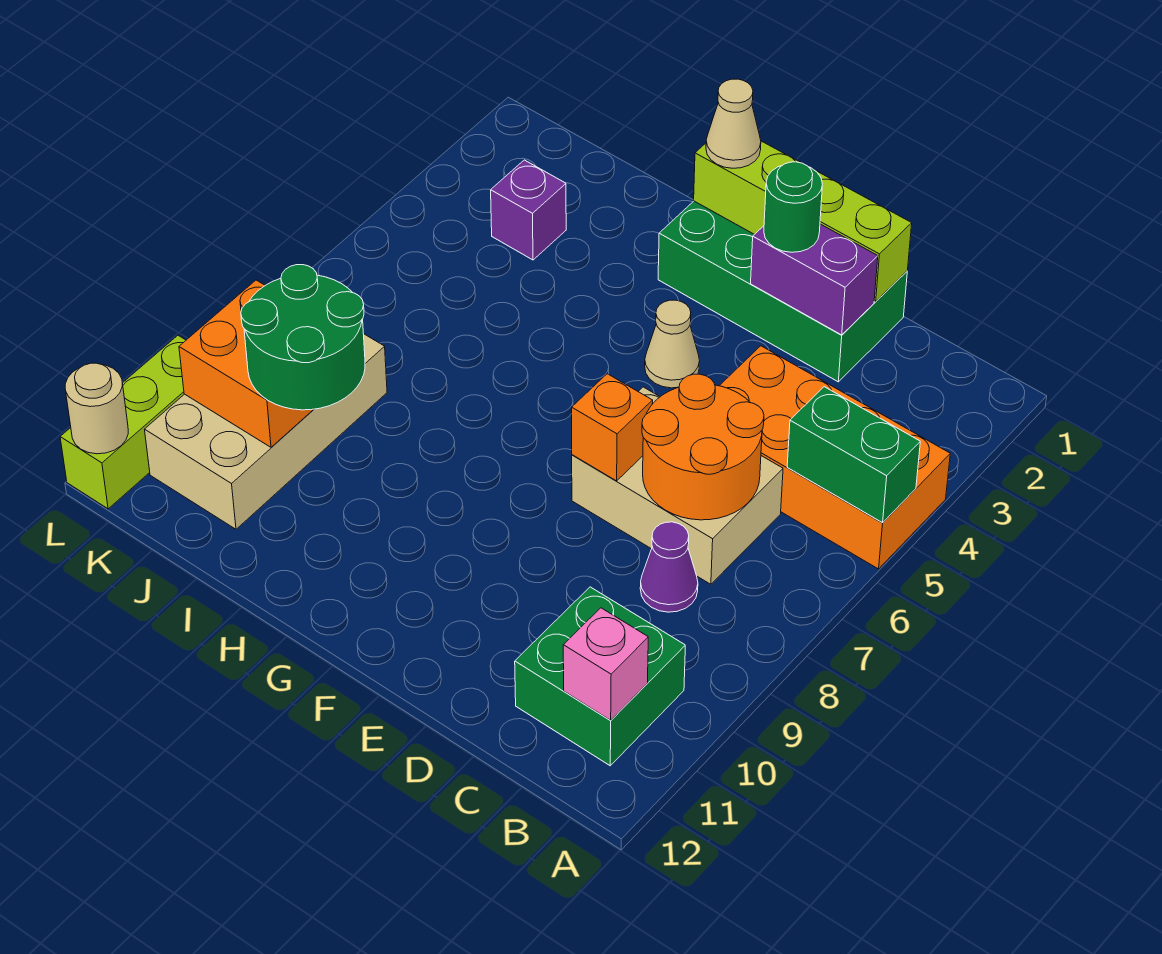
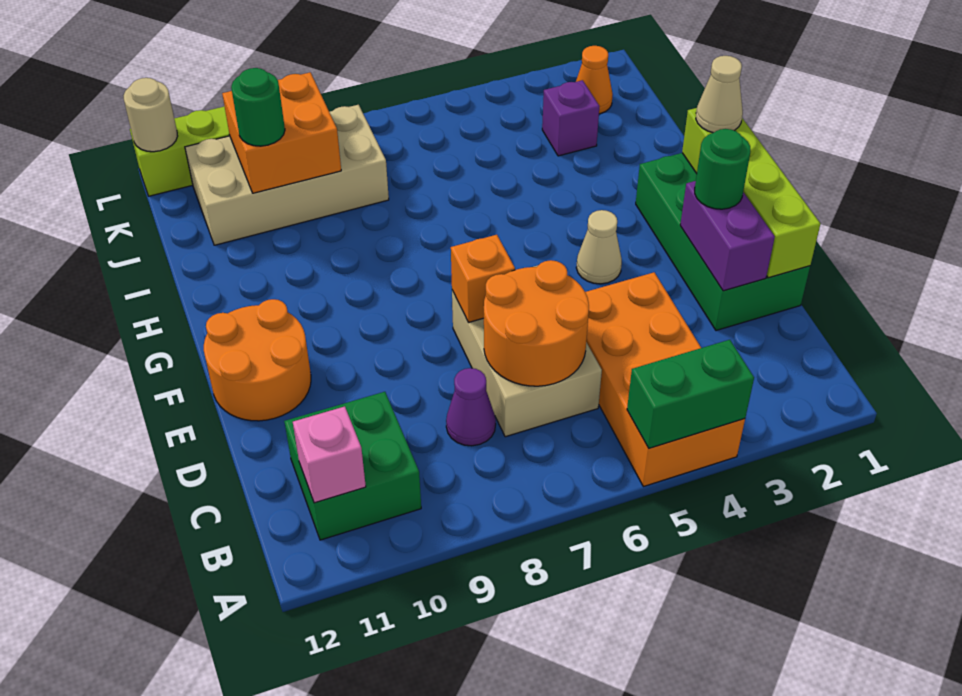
green brick A5:B5 level 2 -> green brick A4:A5 level 2
none -> orange round brick E11:F12 level 1
green round brick I9:J10 level 3 -> green round brick J10 level 3
none -> orange cone K2 level 1

